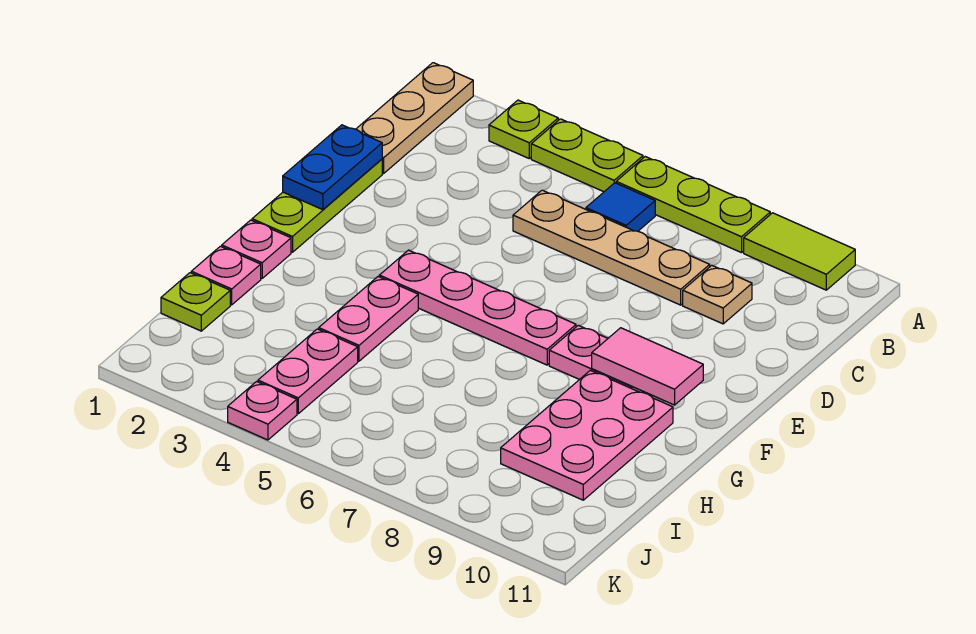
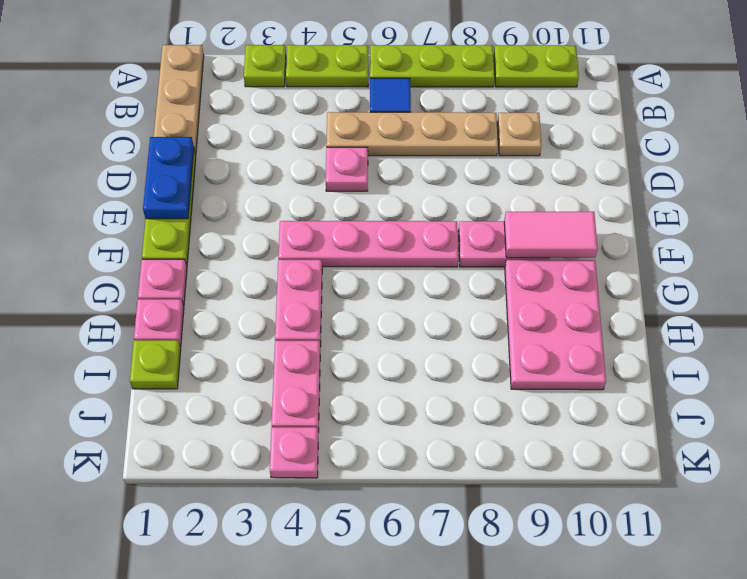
lime tile A9:A10 level 1 -> lime plate A9:A10 level 1
none -> pink plate D5 level 1

